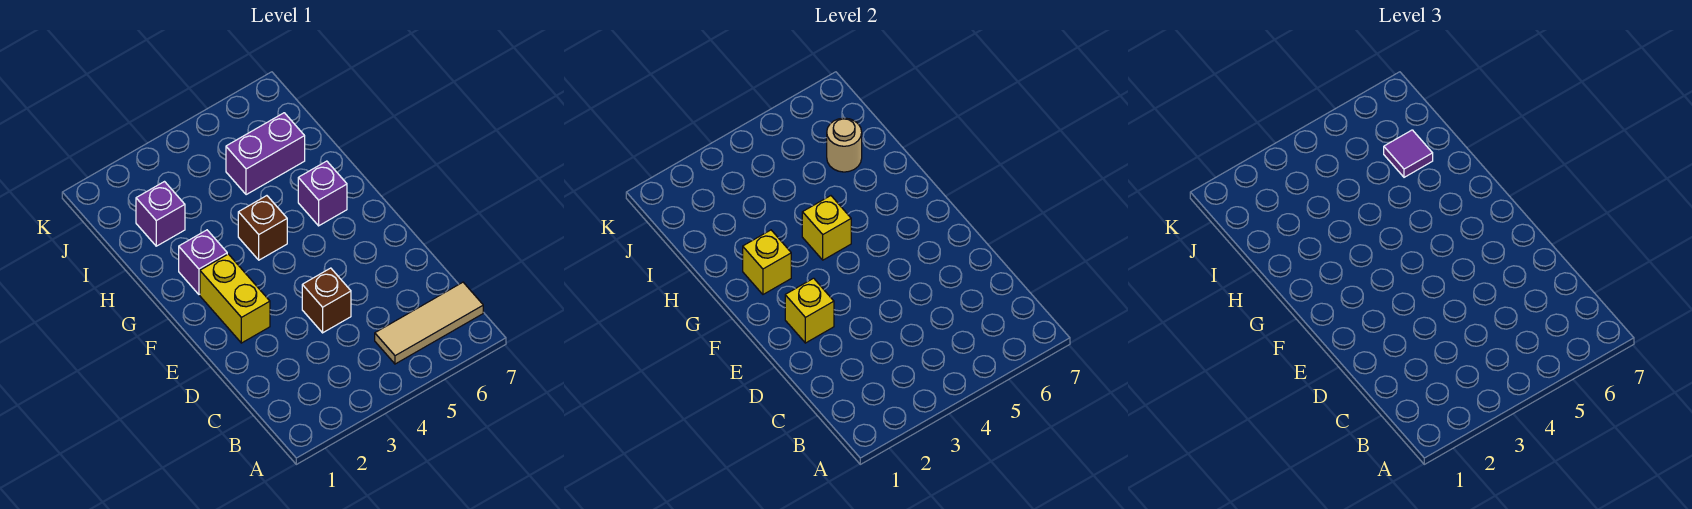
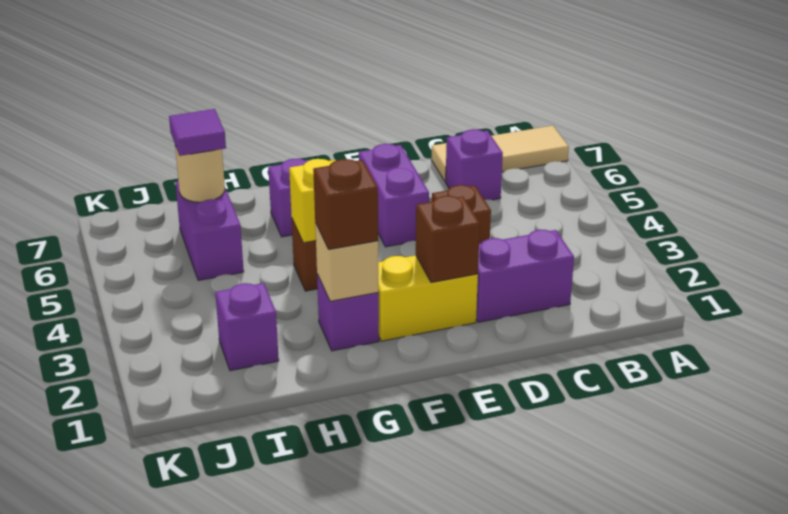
tan tile B5:B7 level 1 -> tan tile A7:C7 level 1
none -> purple brick C2:D2 level 1
none -> purple brick C6 level 1
yellow brick E2 level 2 -> brown brick E2 level 2
none -> purple brick E5:E6 level 1
yellow brick G2 level 2 -> tan brick G2 level 2
none -> brown brick G2 level 3

